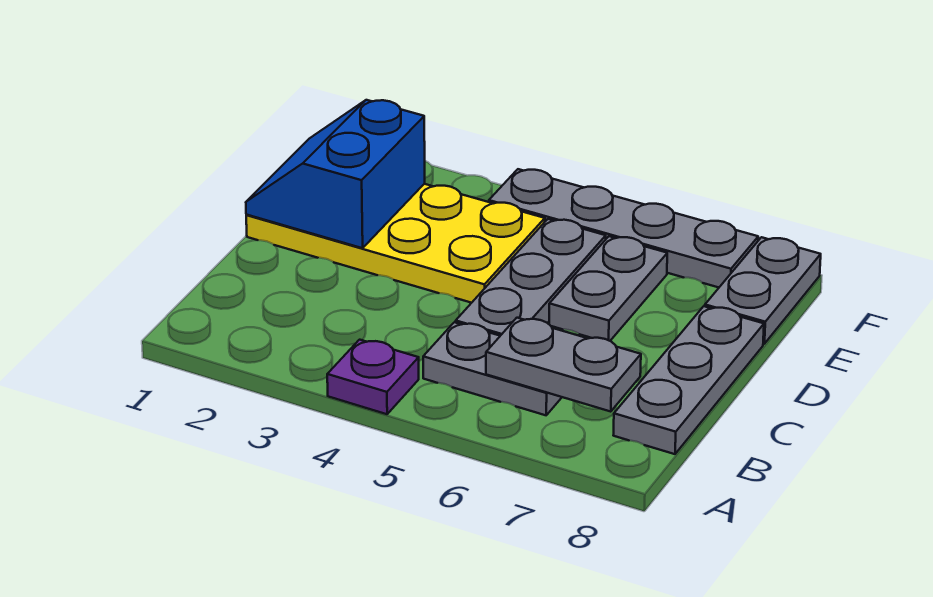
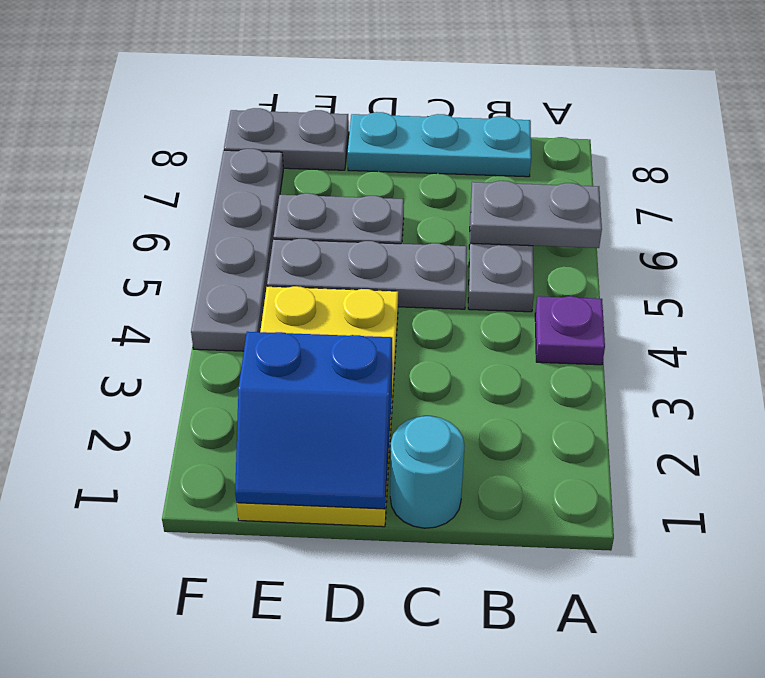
grey plate B6:B7 level 2 -> grey plate A6:B6 level 2
grey plate B8:D8 level 1 -> cyan plate B8:D8 level 1
none -> cyan round brick C1 level 1

